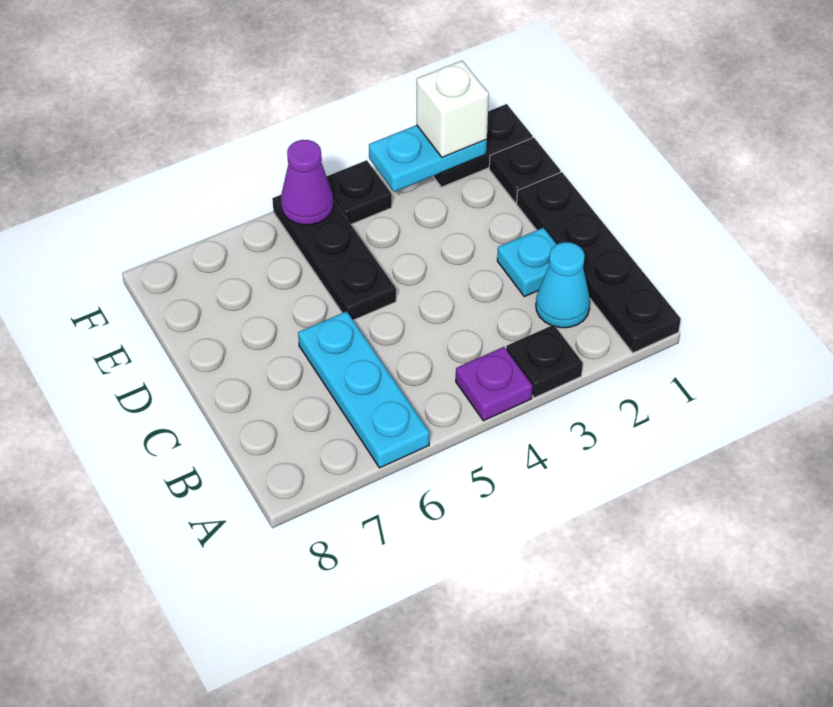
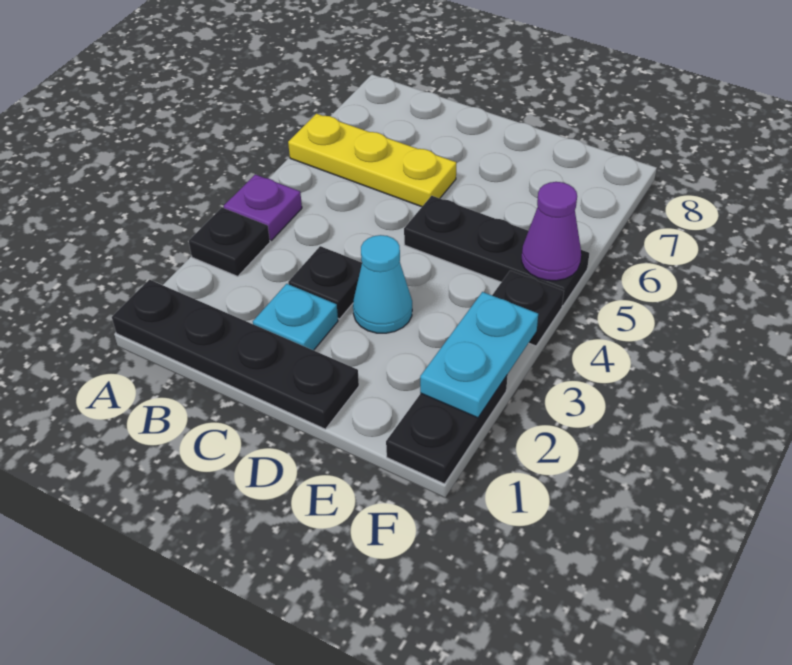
cyan plate A6:C6 level 1 -> yellow plate A6:C6 level 1
cyan cone B2 level 1 -> cyan cone D3 level 1
black plate E1 level 1 -> black plate C3 level 1
white brick F2 level 3 -> none

